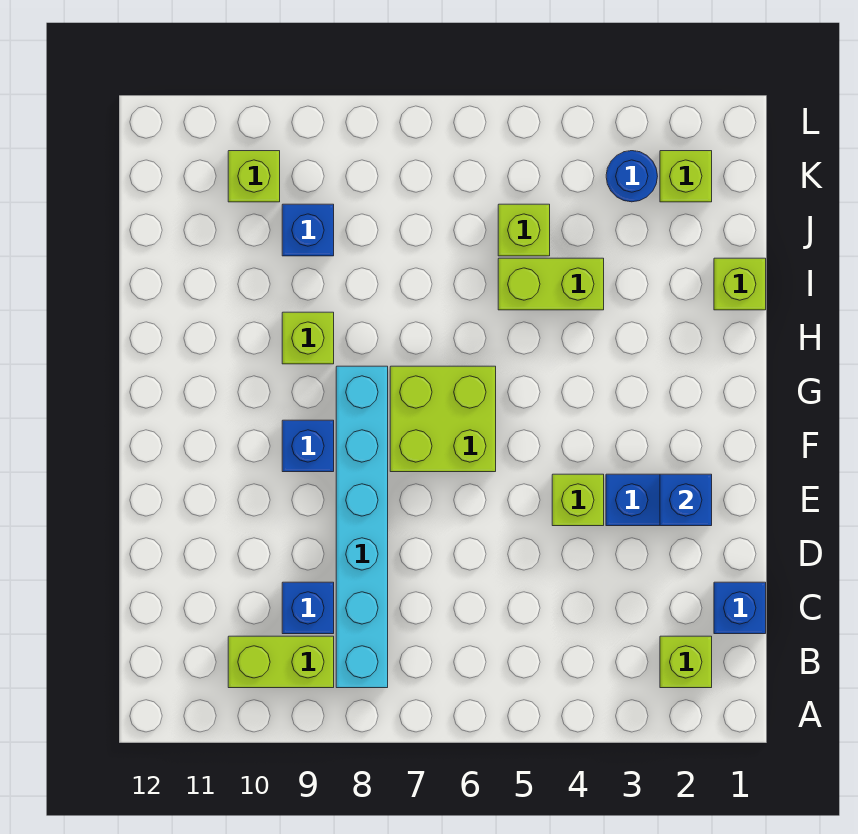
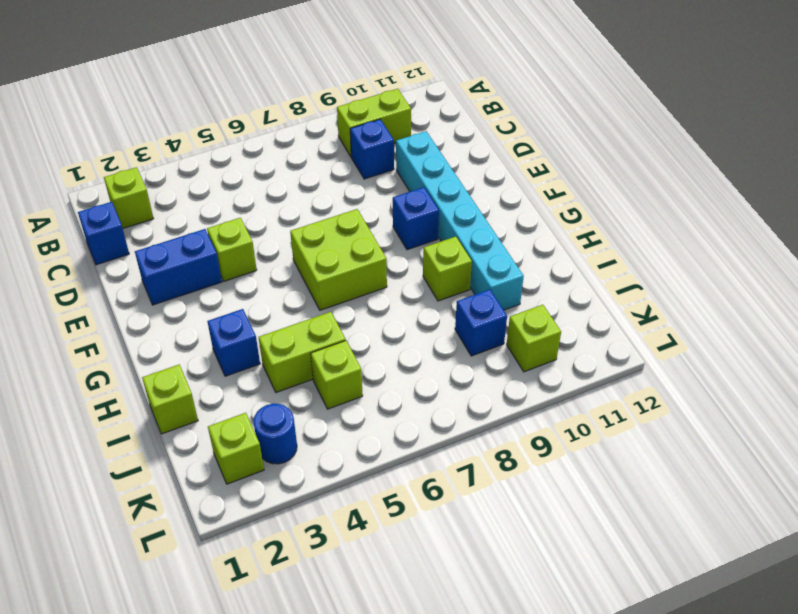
cyan brick B8:G8 level 1 -> cyan brick D10:I10 level 1
blue brick E2 level 2 -> blue brick H3 level 1

